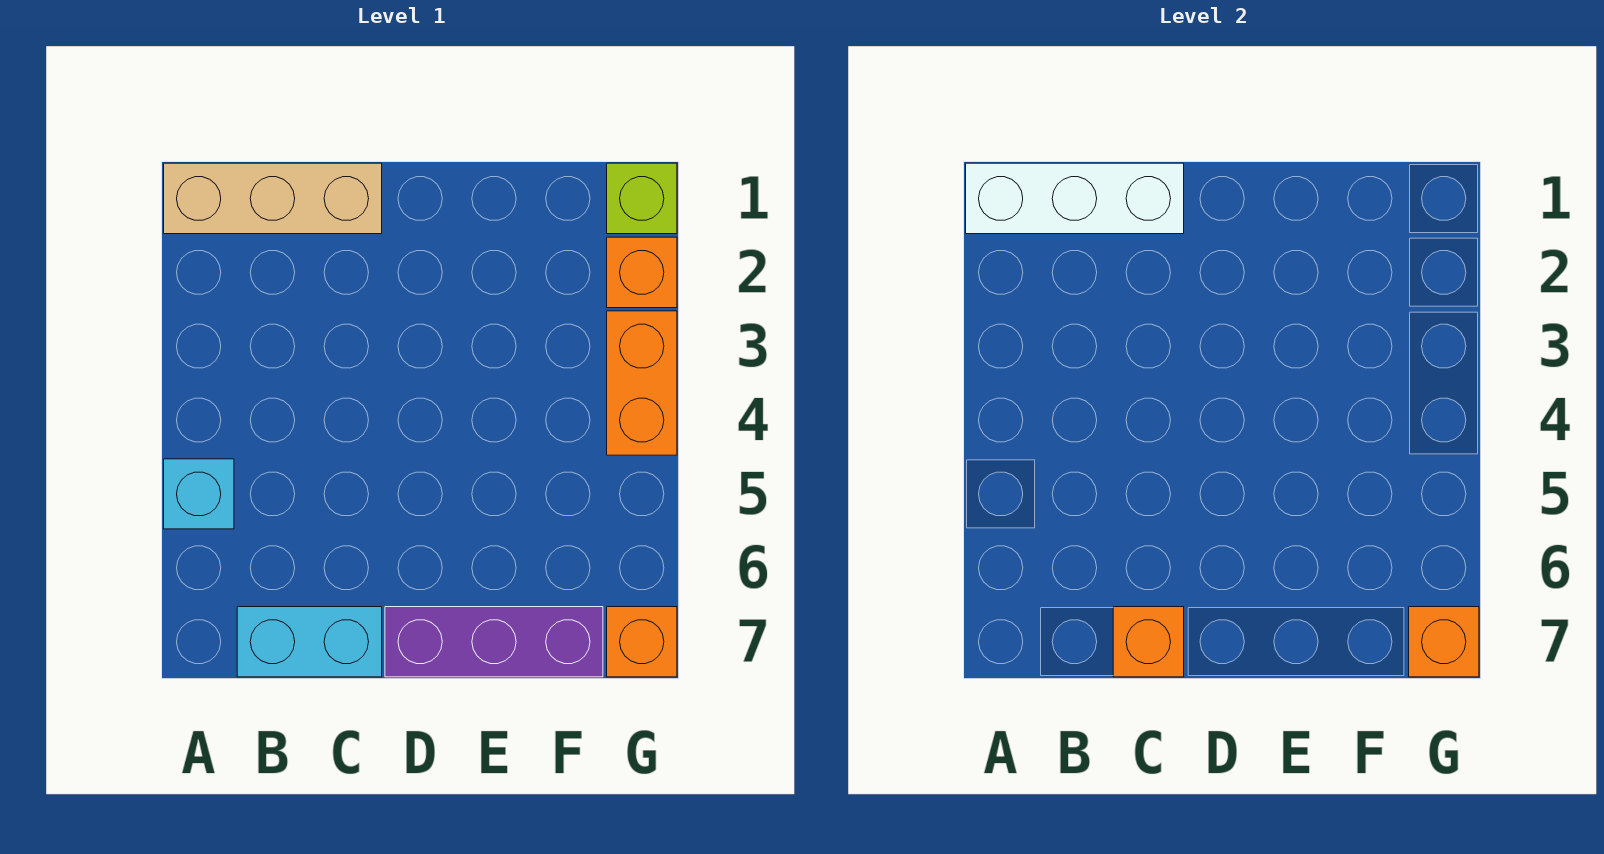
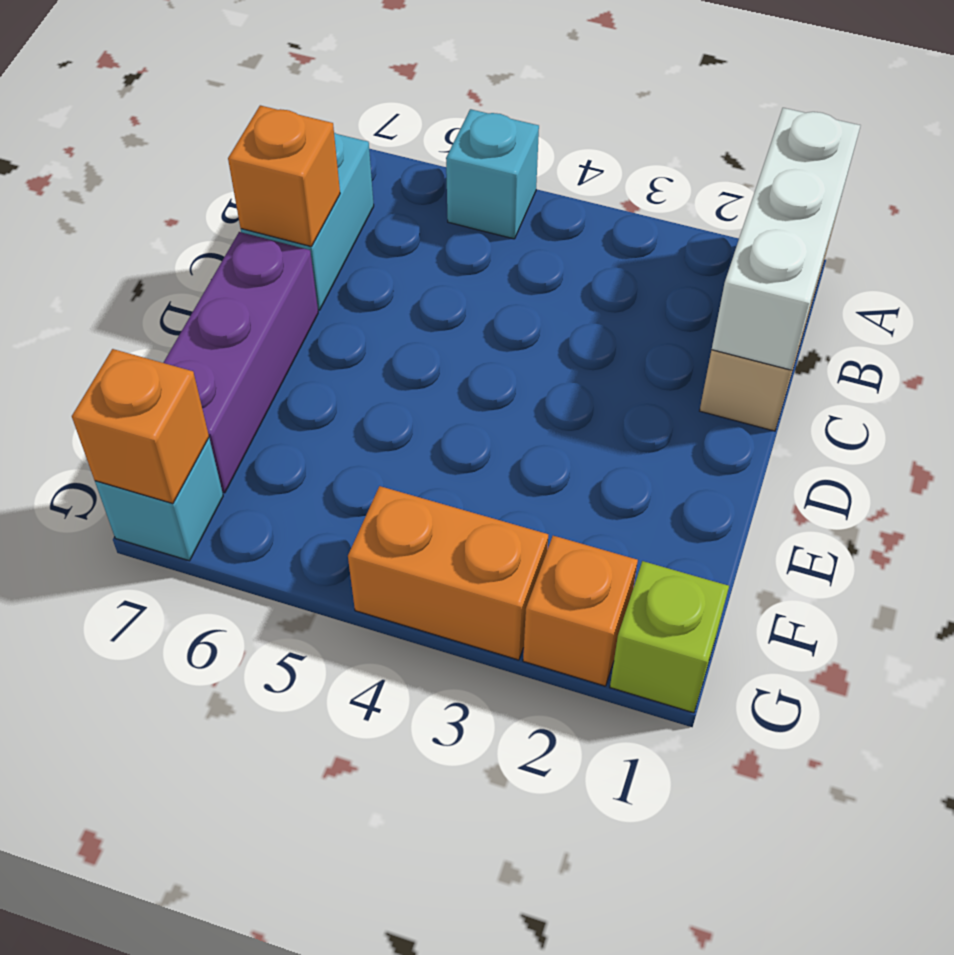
orange brick G7 level 1 -> cyan brick G7 level 1

